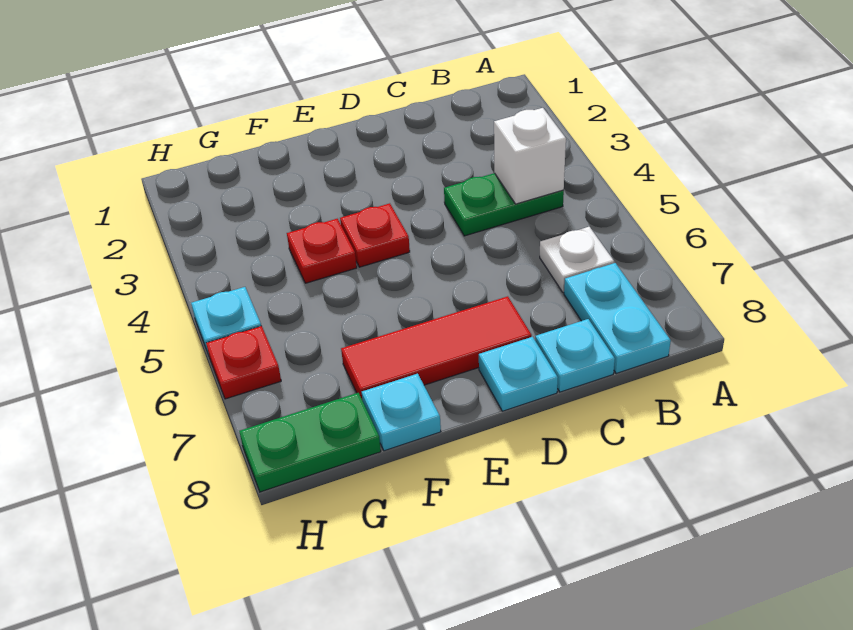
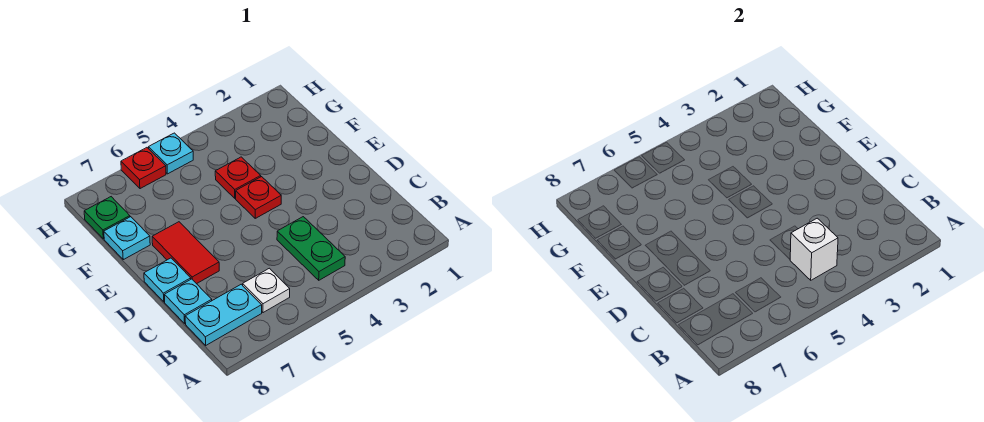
red tile D7:F7 level 1 -> red tile D7:E7 level 1
green plate G8:H8 level 1 -> green plate G8 level 1

